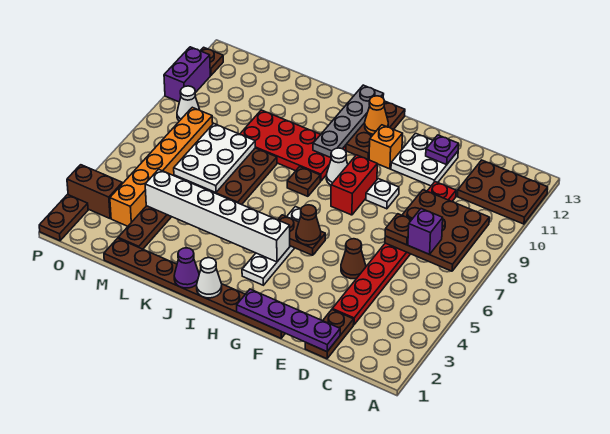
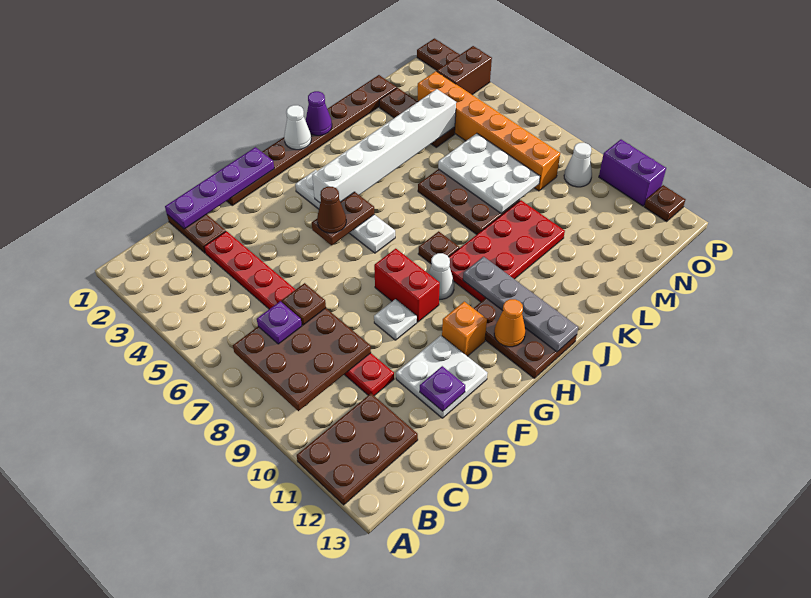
purple brick C7 level 3 -> purple plate C7 level 3
brown cone E5 level 1 -> none

